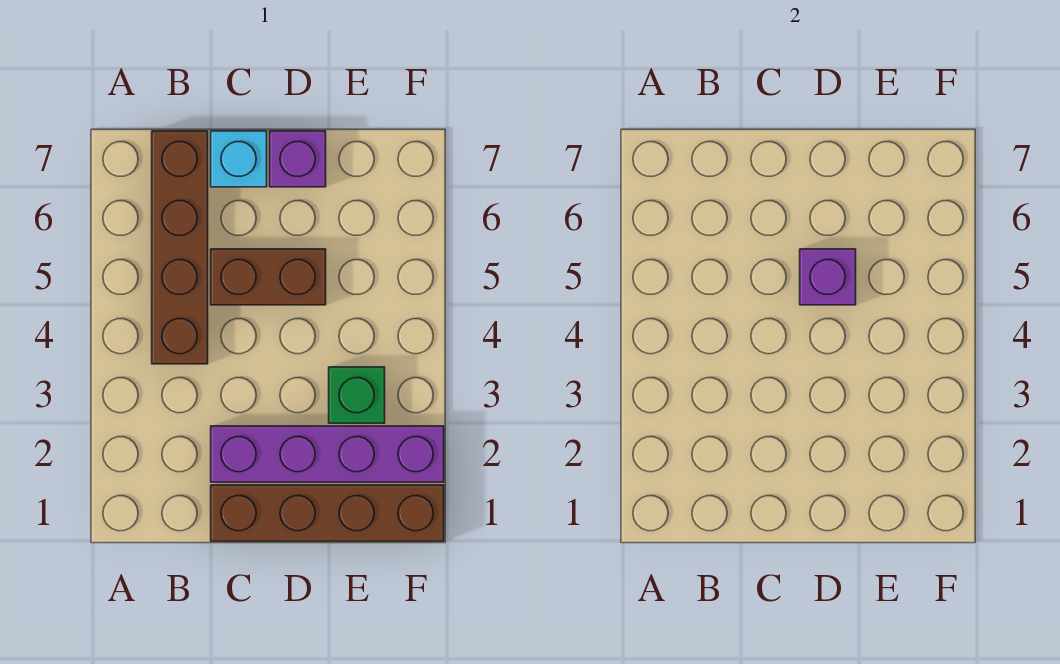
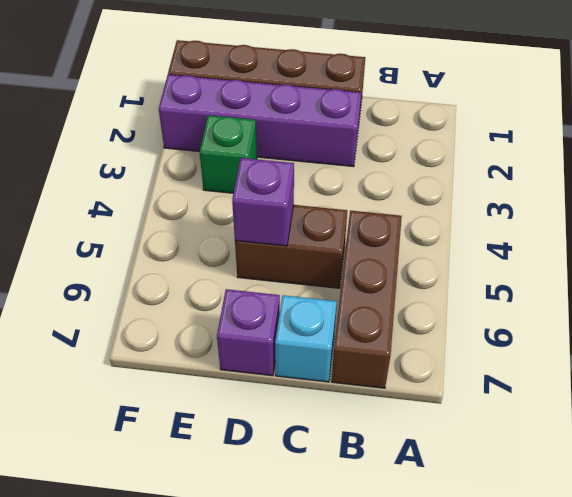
brown brick B4:B7 level 1 -> brown brick B5:B7 level 1

